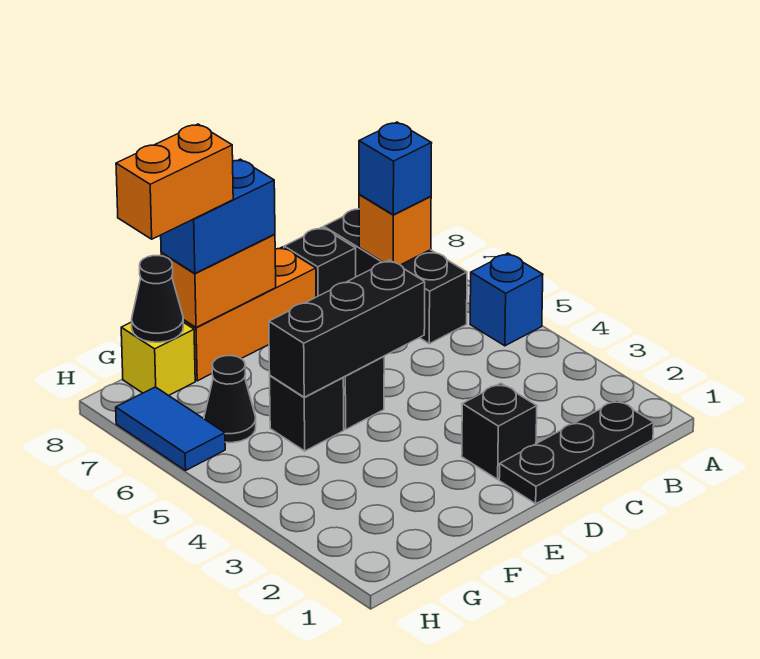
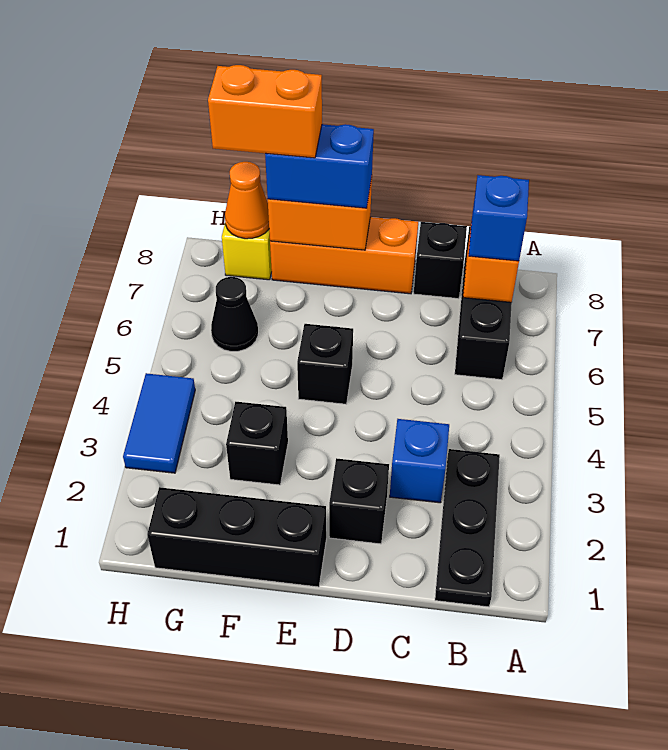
blue brick A5 level 1 -> blue brick C3 level 1
black plate B1:D1 level 1 -> black plate B1:B3 level 1
black brick D5:F5 level 2 -> black brick E1:G1 level 1
black brick F5 level 1 -> black brick F3 level 1
black cone G8 level 2 -> orange cone G8 level 2
blue tile H6:H7 level 1 -> blue tile H3:H4 level 1

